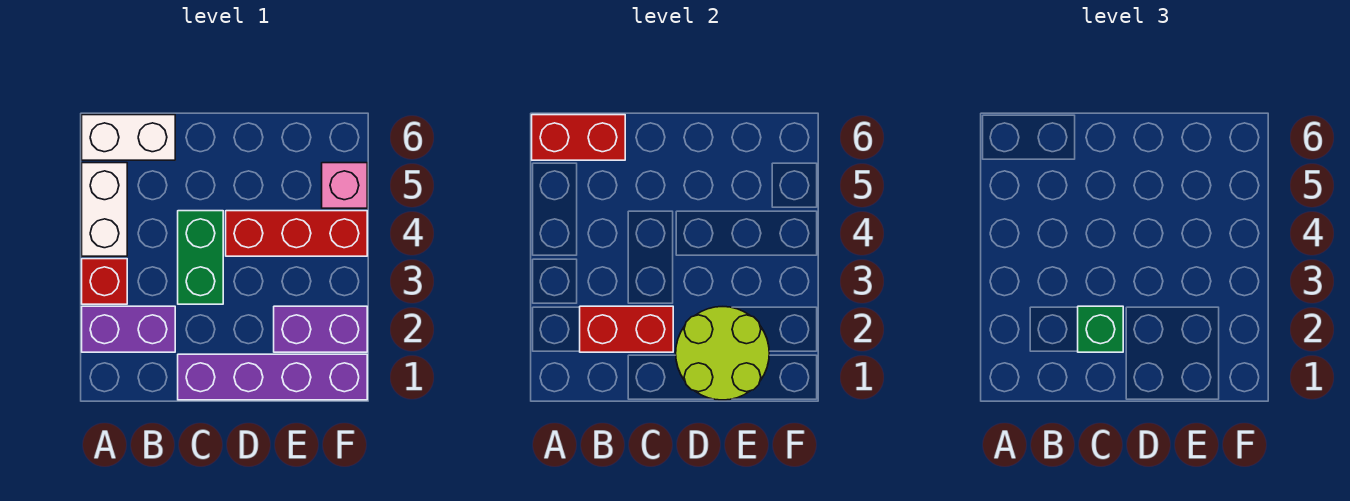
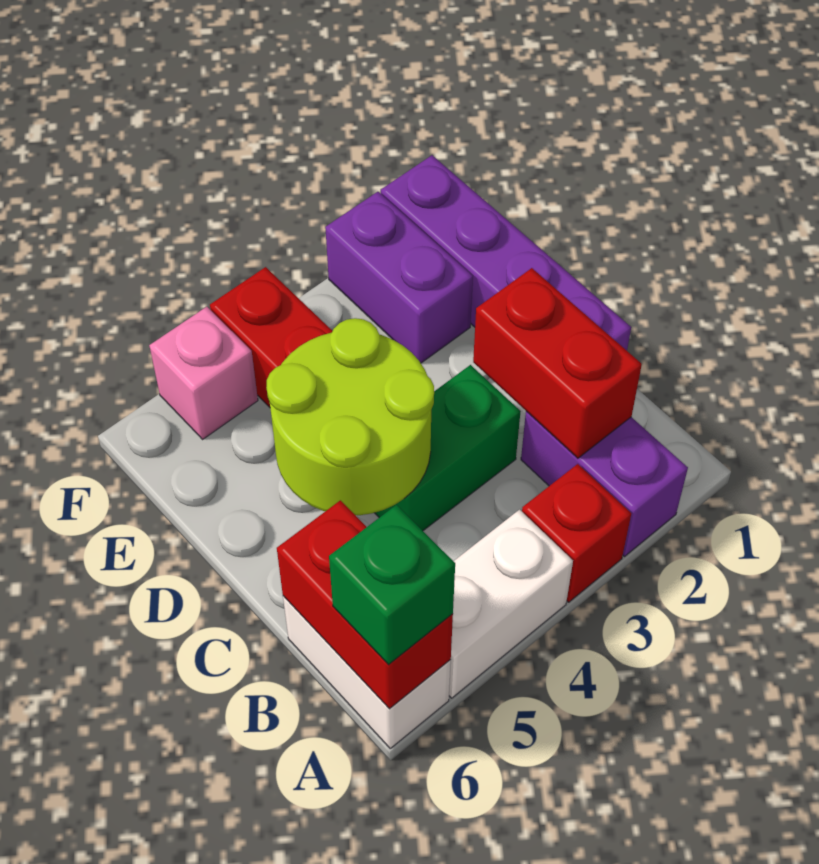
green brick C2 level 3 -> green brick A6 level 3
lime round brick D1:E2 level 2 -> lime round brick C4:D5 level 2

